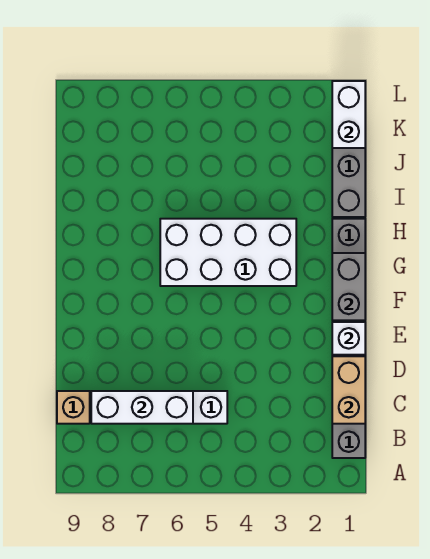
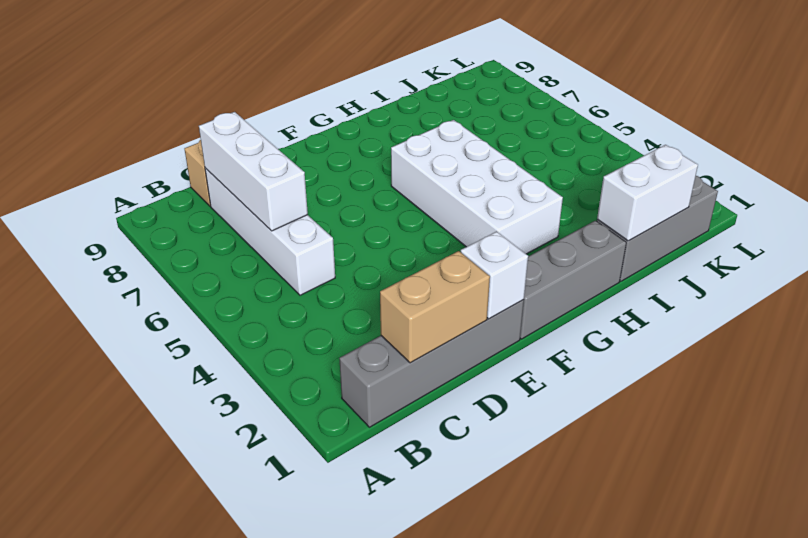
grey brick F1:G1 level 2 -> none
white brick K1:L1 level 2 -> white brick I1:J1 level 2

